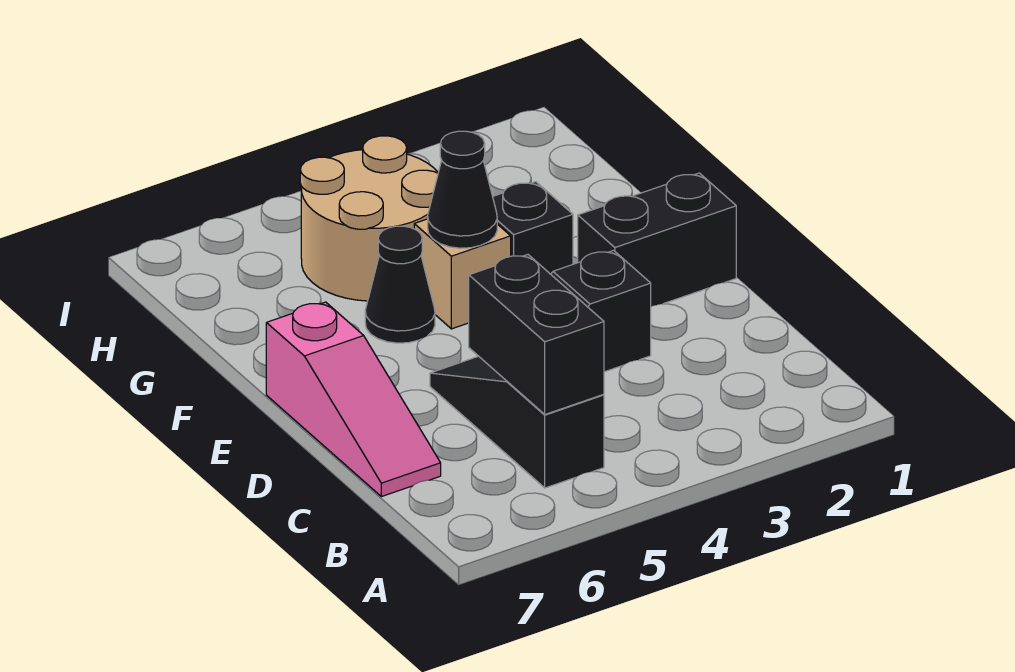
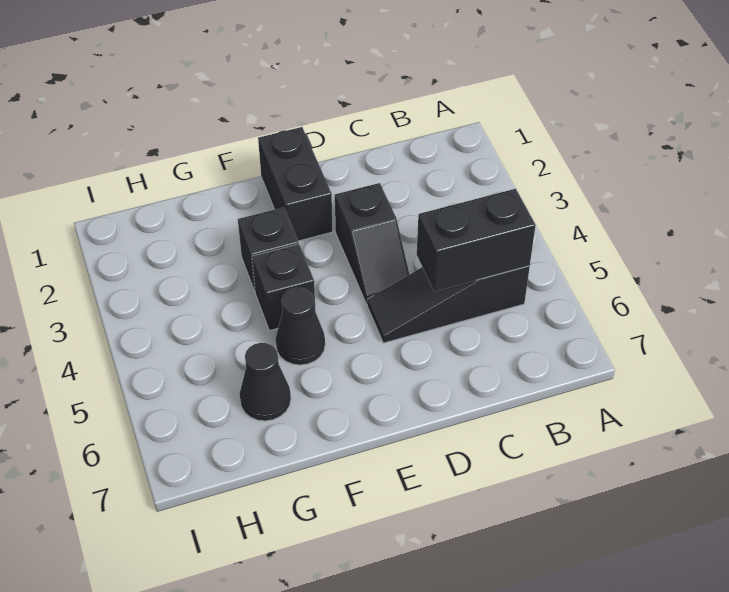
pink slope C7:E7 level 1 top E -> none
tan brick F4 level 1 -> black brick F4 level 1
black cone F4 level 2 -> black cone G6 level 1
tan round brick G4:H5 level 1 -> none

